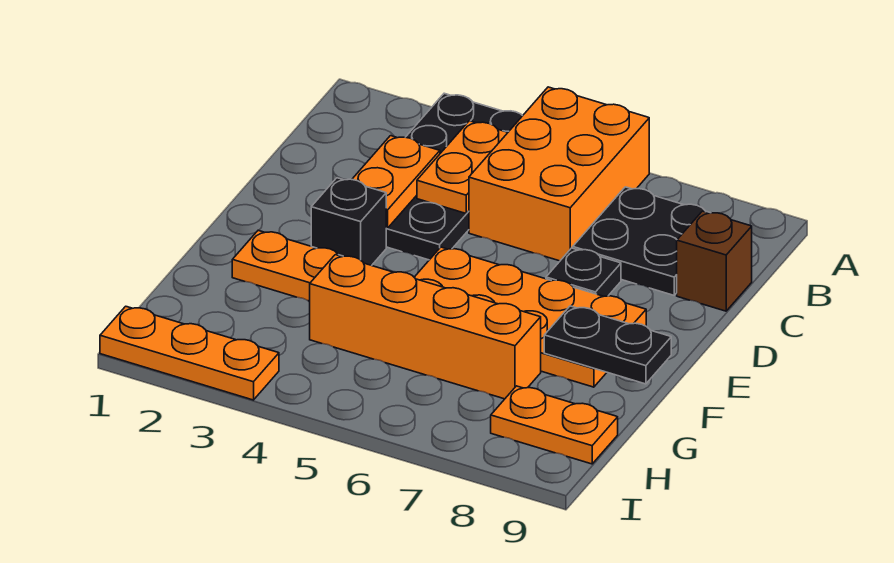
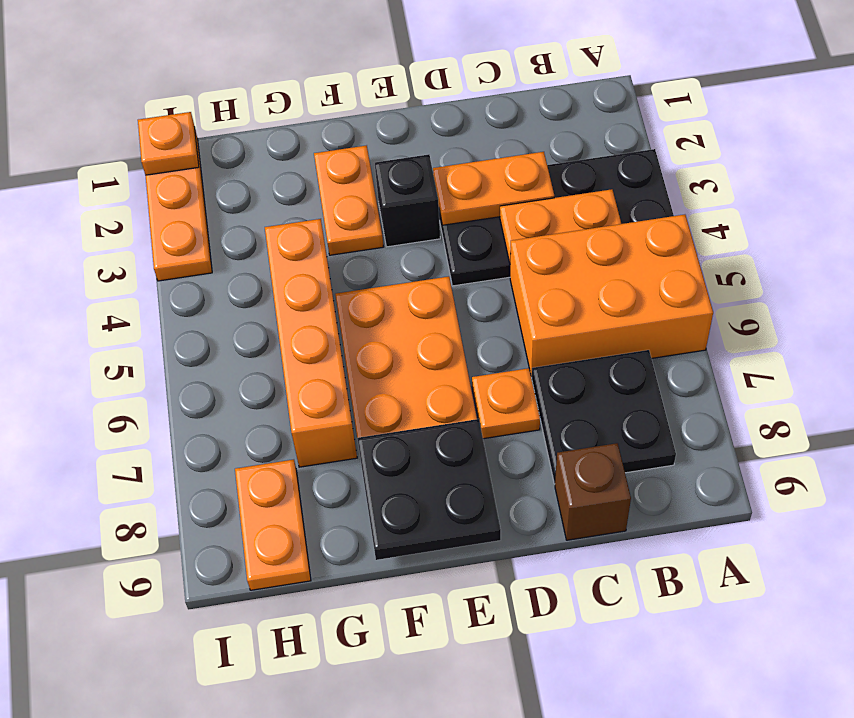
black plate D7 level 1 -> orange plate D7 level 1
black plate F8:F9 level 2 -> black plate E8:F9 level 2
none -> orange plate I1 level 2

